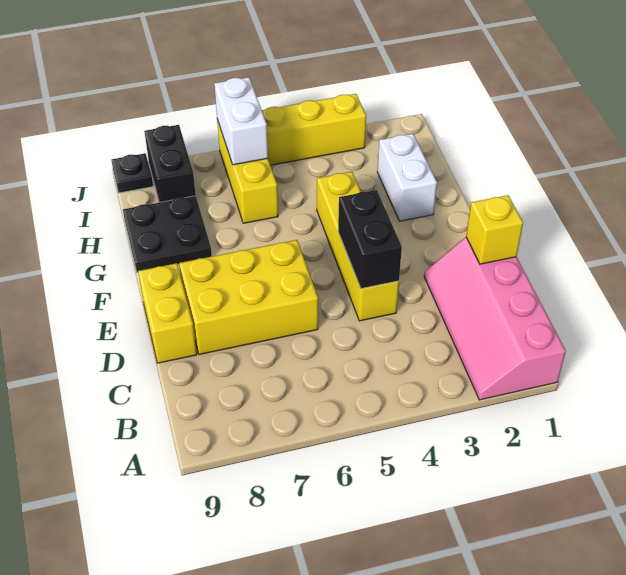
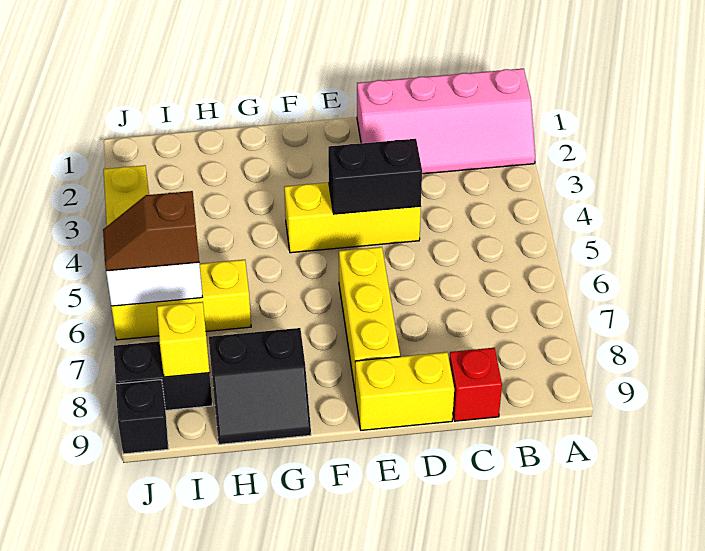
none -> red brick C9 level 1
yellow brick D1 level 2 -> yellow brick I8 level 2
yellow brick D4:G4 level 1 -> yellow brick D4:F4 level 1
yellow brick D6:E8 level 1 -> yellow brick E6:E8 level 1
white brick G2:H2 level 1 -> none
black plate G8:H9 level 1 -> black slope G8:H9 level 1 top 8
none -> brown slope I6:J6 level 3 top I
black plate J9 level 1 -> black brick J9 level 1

